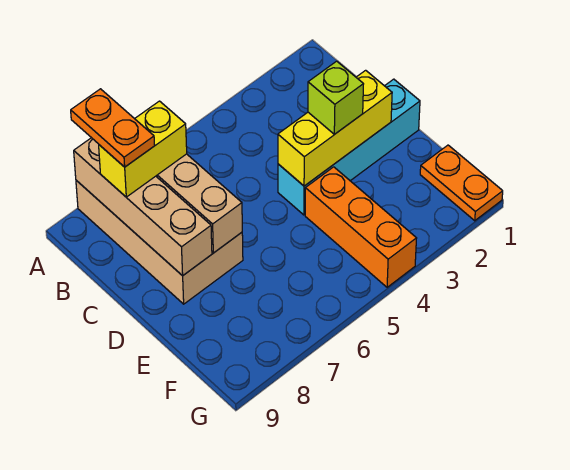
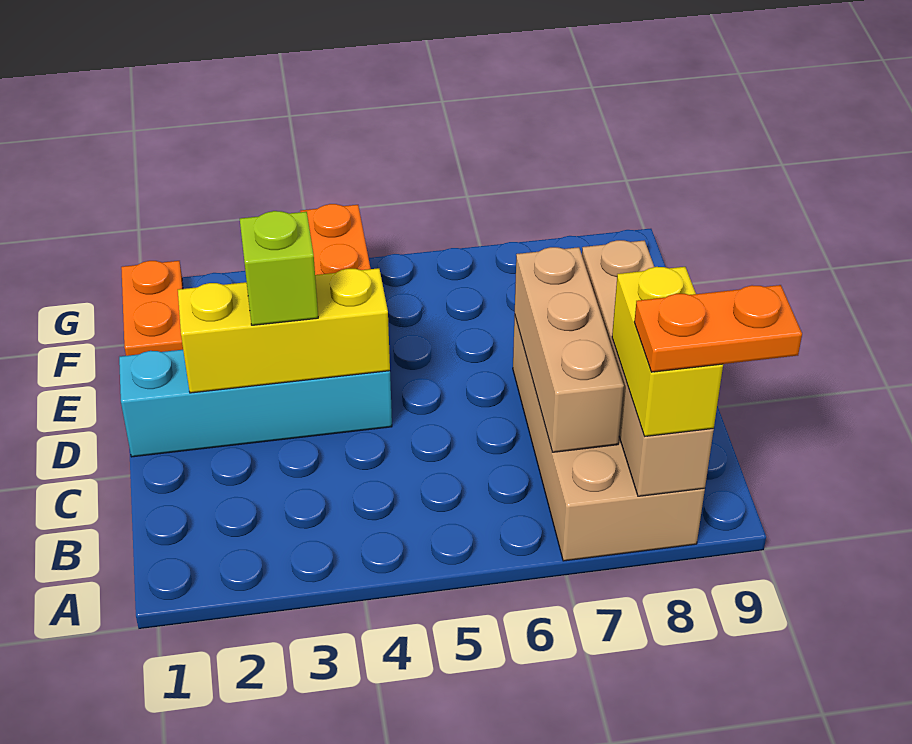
orange plate A8:B8 level 4 -> orange plate A8:A9 level 4
yellow brick B7:B8 level 3 -> yellow brick A8:B8 level 3

